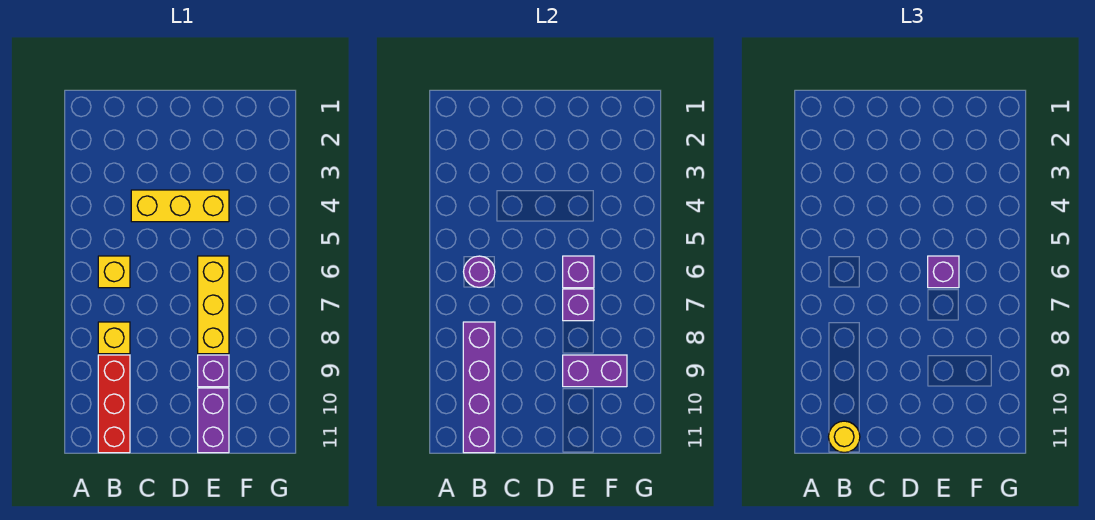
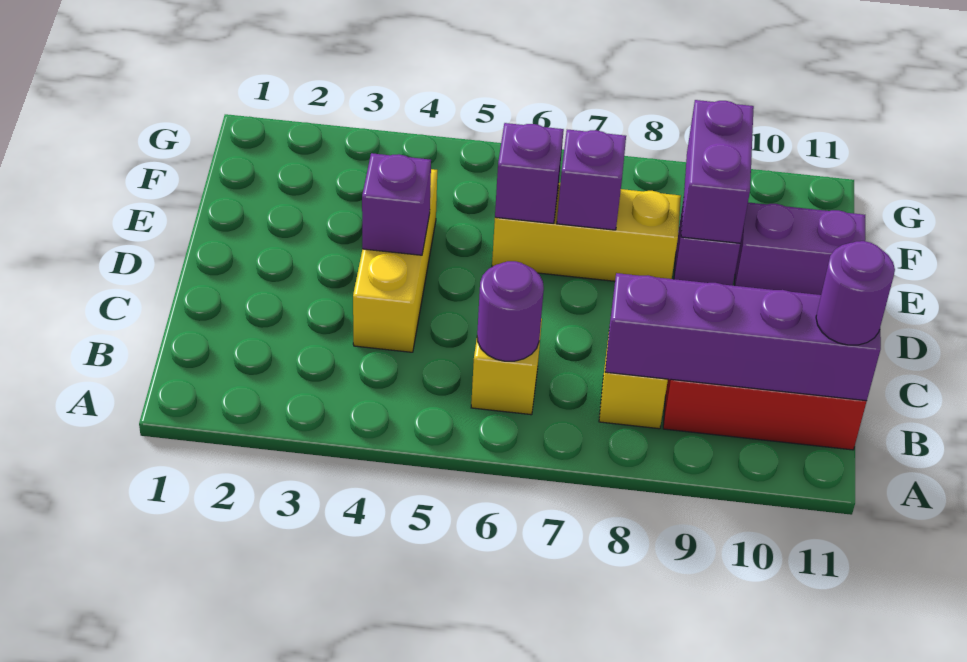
yellow round brick B11 level 3 -> purple round brick B11 level 3
purple brick E6 level 3 -> purple brick D4 level 2

